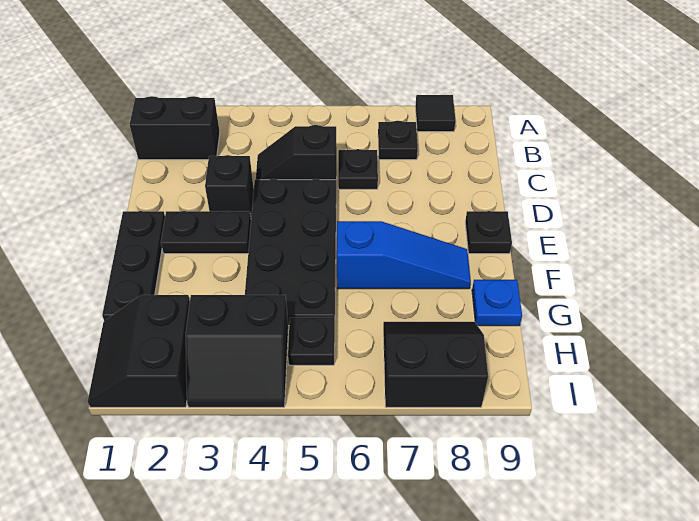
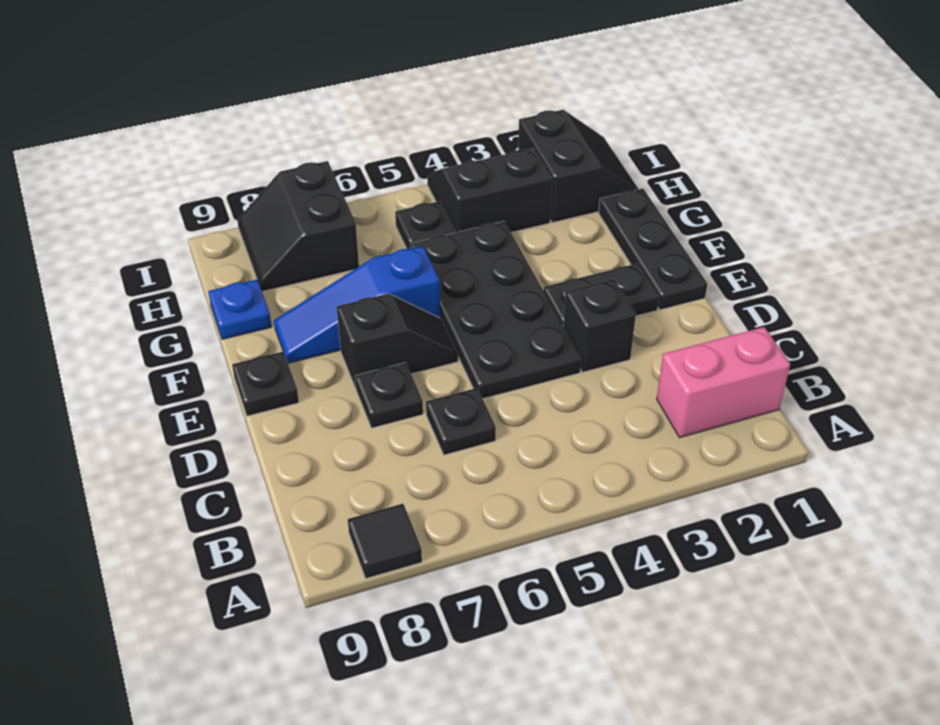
black brick B1:B2 level 1 -> pink brick B1:B2 level 1
black plate B7 level 1 -> black plate D7 level 1
black slope C4:C5 level 1 top 5 -> black slope E6:E7 level 1 top 7
black slope H7:I8 level 1 top I -> black slope H7:I8 level 1 top 7

